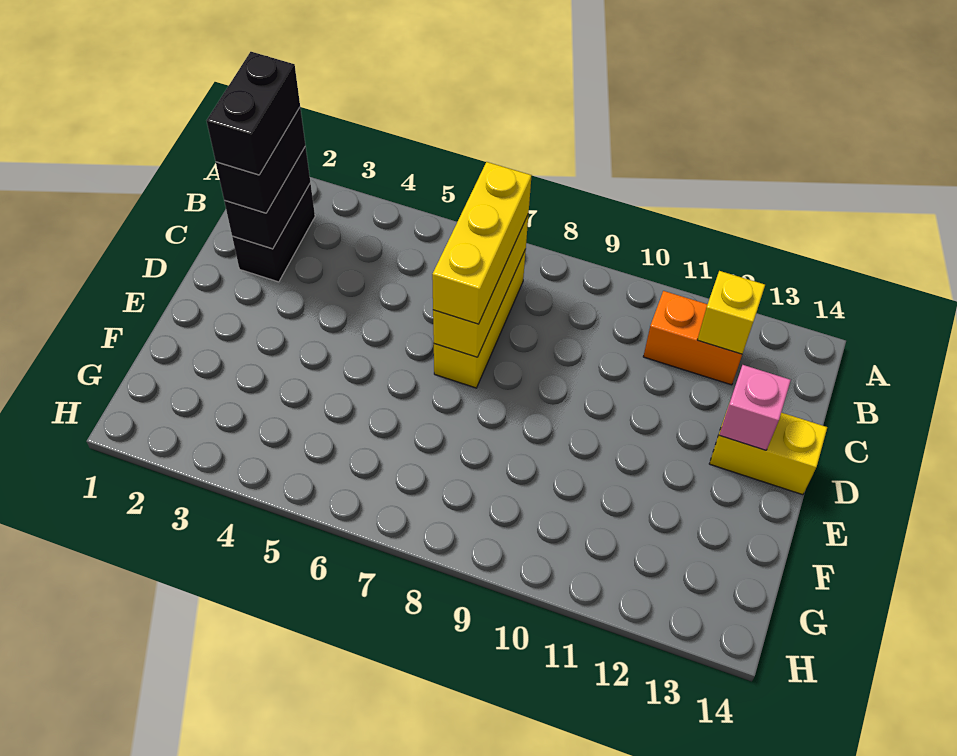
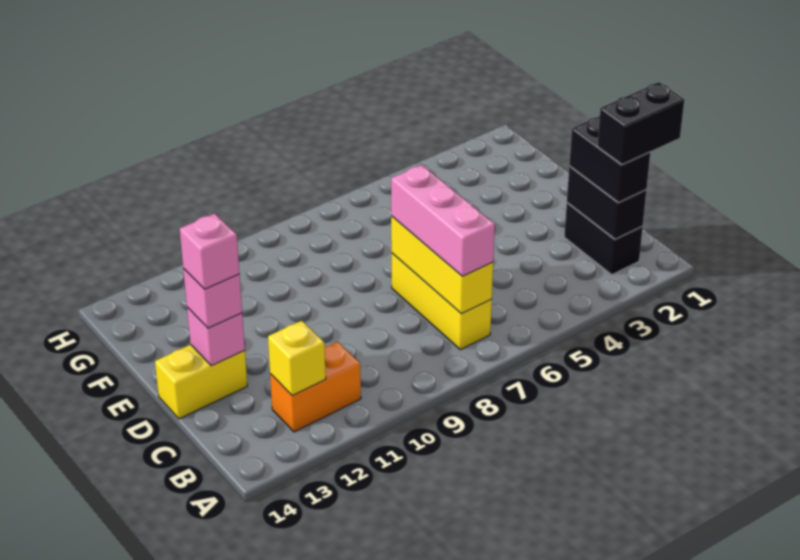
black brick B2:C2 level 4 -> black brick B1:B2 level 4
yellow brick B7:D7 level 3 -> pink brick B7:D7 level 3
none -> pink brick D13 level 3
none -> pink brick D13 level 4

